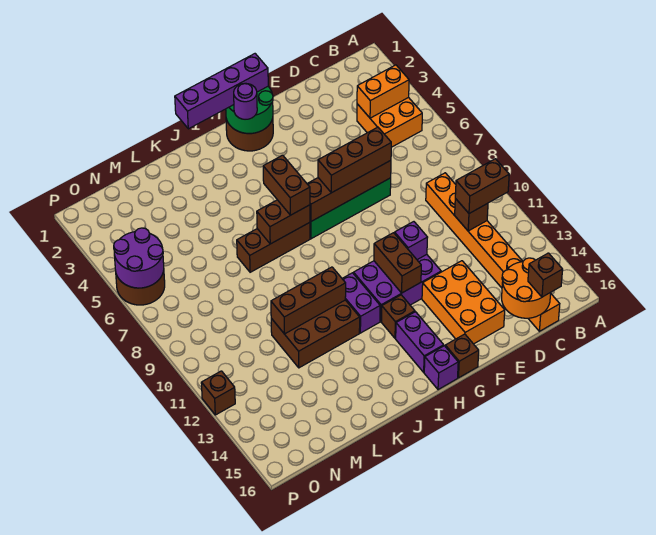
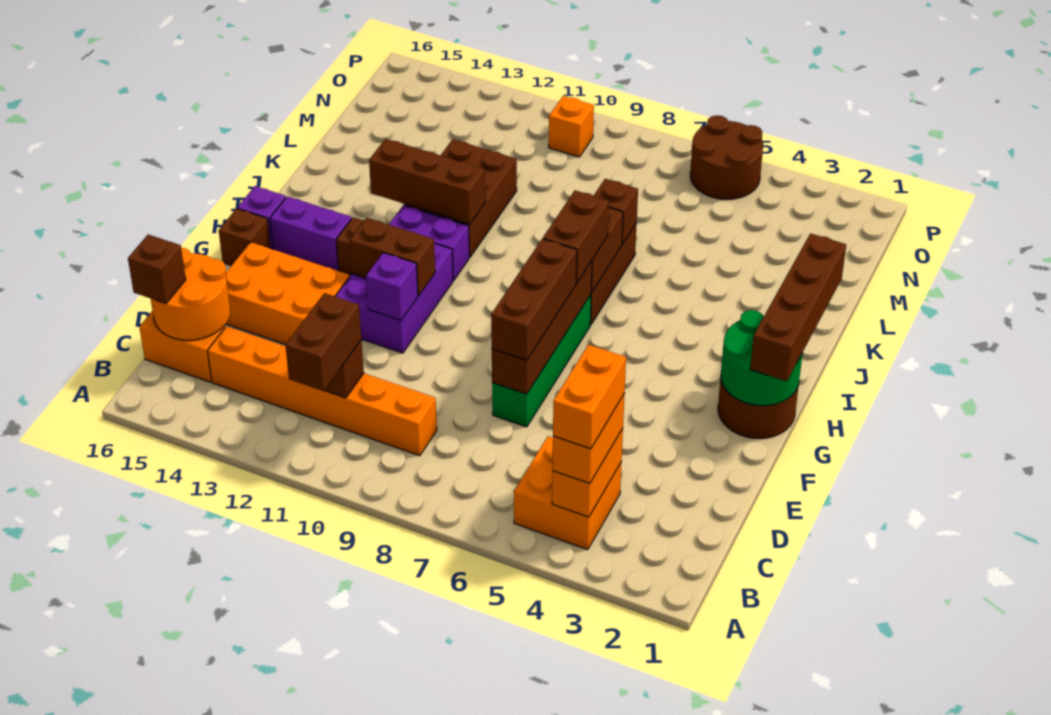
none -> orange brick B4:C4 level 3
none -> orange brick B4:C4 level 4
purple brick G1:J1 level 3 -> brown brick G1:J1 level 3
purple round brick H2 level 3 -> none
brown brick I6:I7 level 3 -> brown brick H7:I7 level 3
brown brick J11:L11 level 2 -> brown brick J11:J13 level 2
purple round brick O5:P6 level 2 -> none
none -> orange brick O10 level 1
brown brick P12 level 1 -> brown brick K7 level 2

